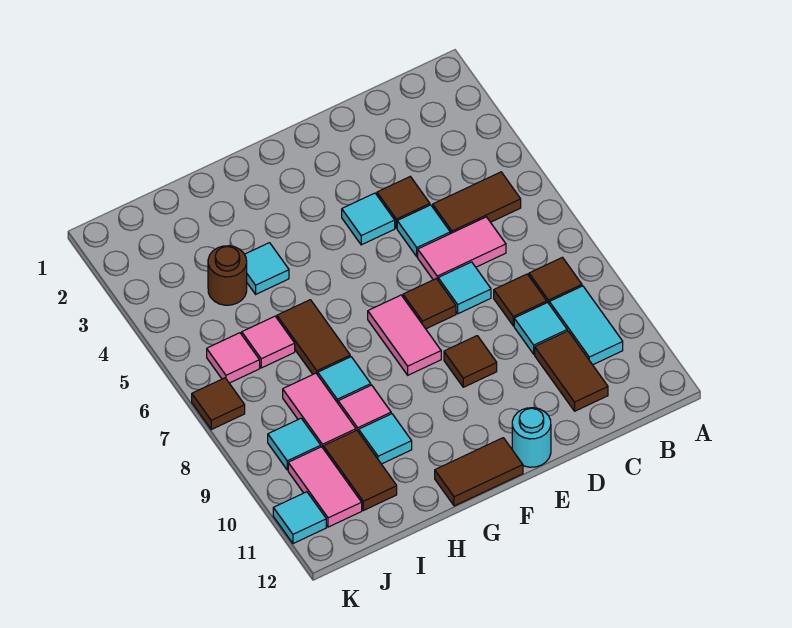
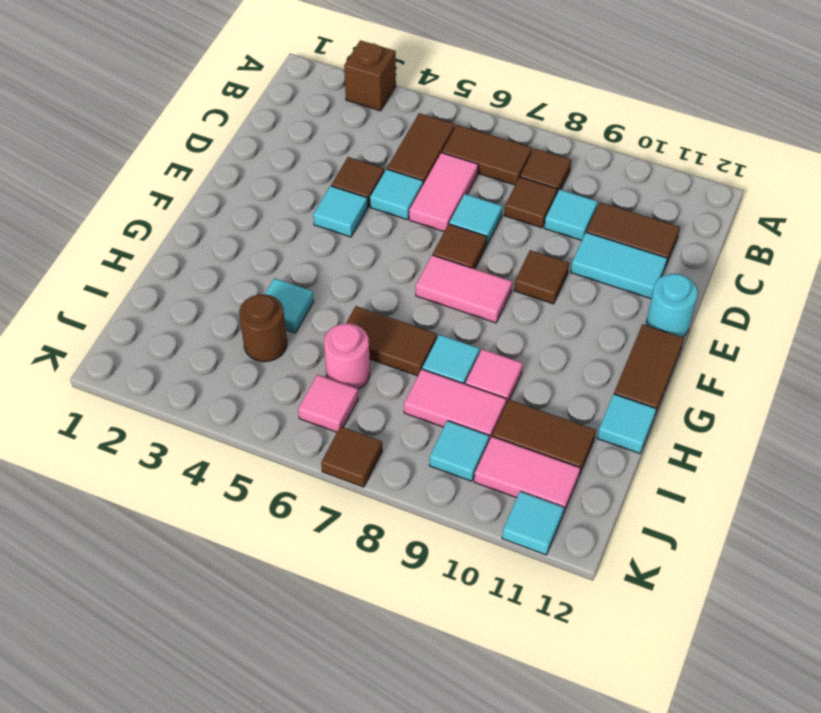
none -> brown brick A3 level 1
none -> brown tile B6:B7 level 1
cyan tile B9:B10 level 1 -> cyan tile D10:D11 level 1
cyan tile H10 level 1 -> cyan tile H12 level 1
pink tile I6 level 1 -> pink round brick I6 level 1

